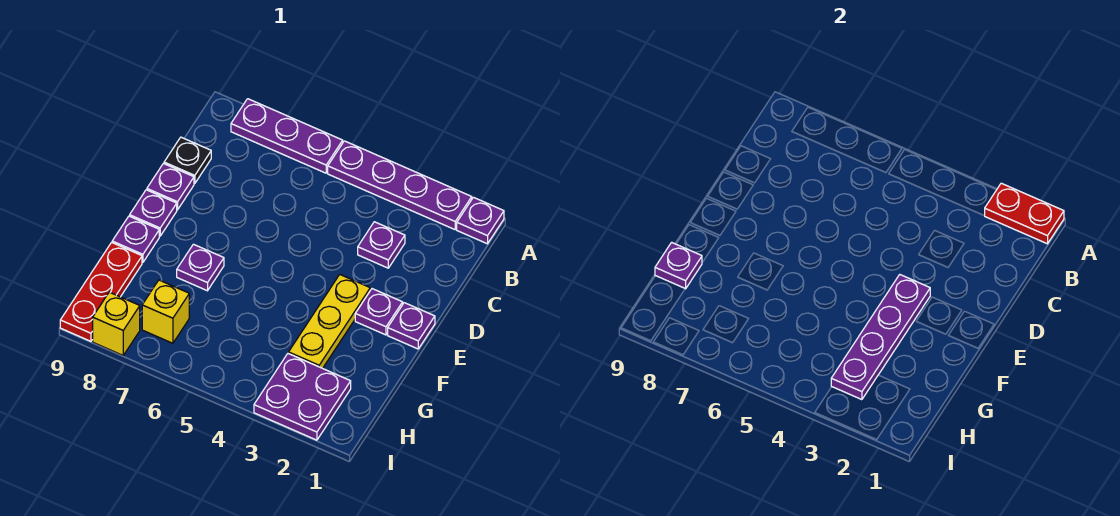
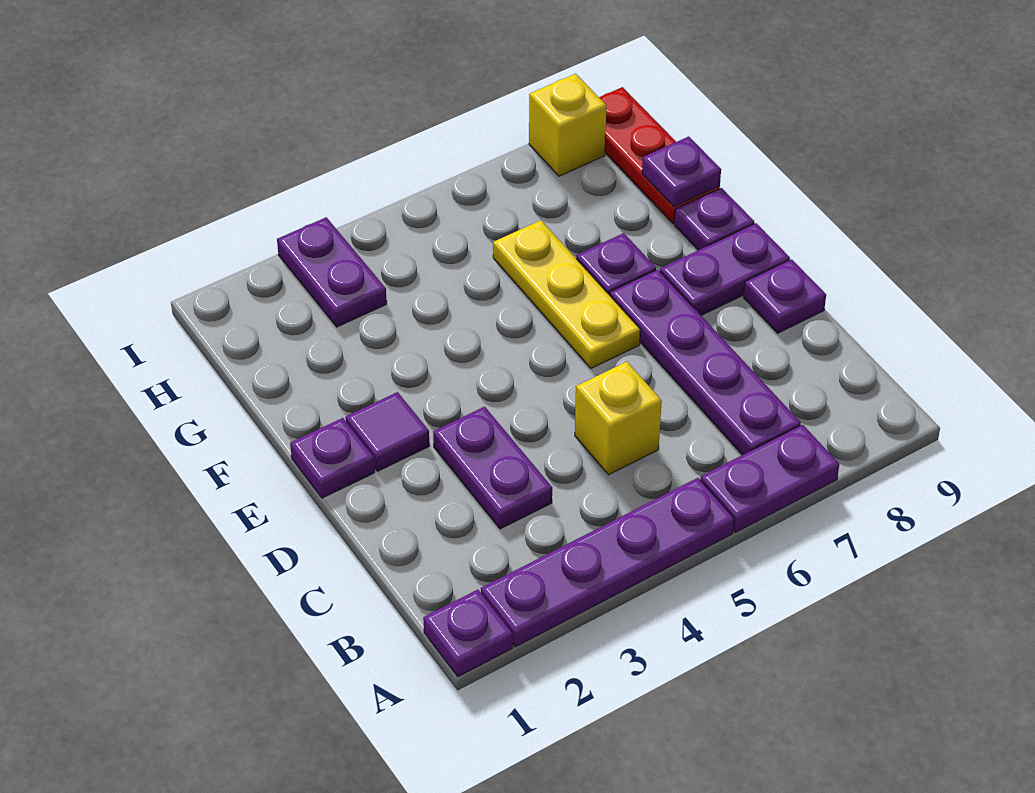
red plate A1:A2 level 2 -> none
purple plate A6:A8 level 1 -> purple plate A6:A7 level 1
purple plate C3 level 1 -> purple plate C3:D3 level 1
black plate C9 level 1 -> none
purple plate E2 level 1 -> purple tile E2 level 1
yellow plate E3:G3 level 1 -> yellow plate E6:G6 level 1
purple plate E3:H3 level 2 -> purple plate B7:E7 level 1
purple plate E9 level 1 -> purple plate E8:E9 level 1
purple plate H2:I3 level 1 -> purple plate H3:I3 level 1
yellow brick H7 level 1 -> yellow brick C5 level 1

